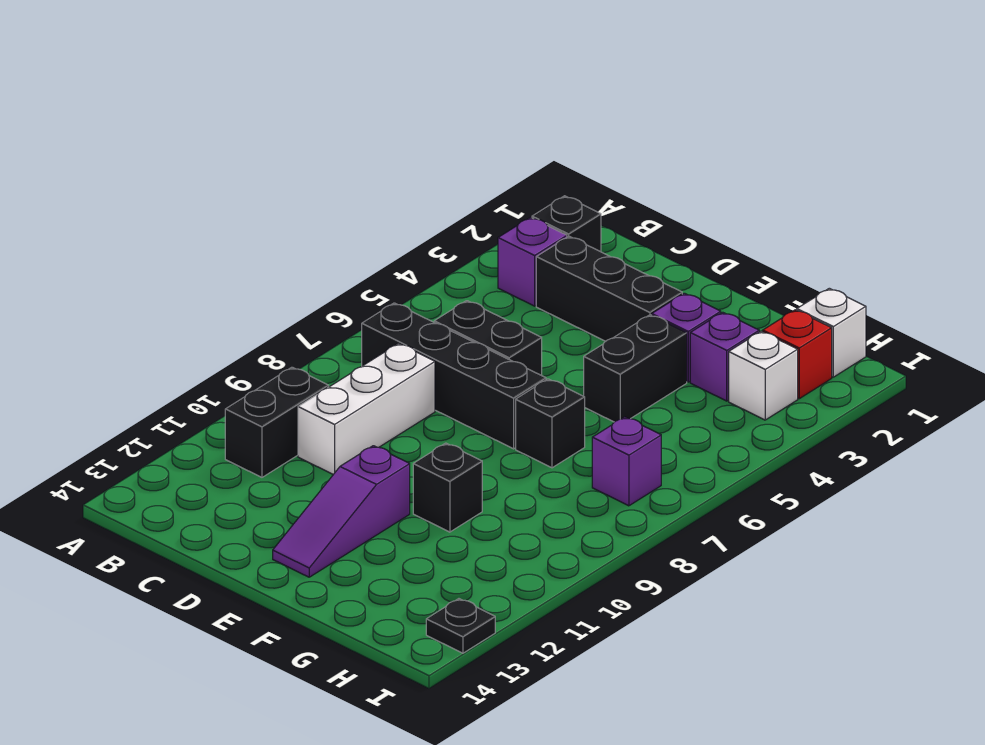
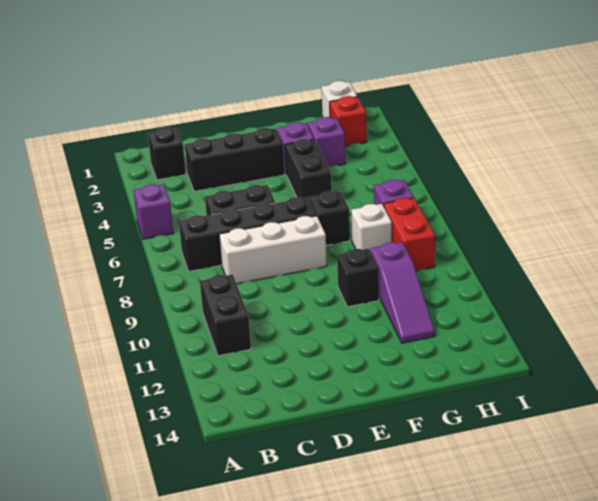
purple brick B3 level 1 -> purple brick A5 level 1
white brick C8:C10 level 1 -> white brick C8:E8 level 1
purple slope E11:E13 level 1 top 11 -> purple slope G10:G12 level 1 top 10
white brick H3 level 1 -> white brick G8 level 1
none -> red brick H8:H9 level 1
black plate I13 level 1 -> none

